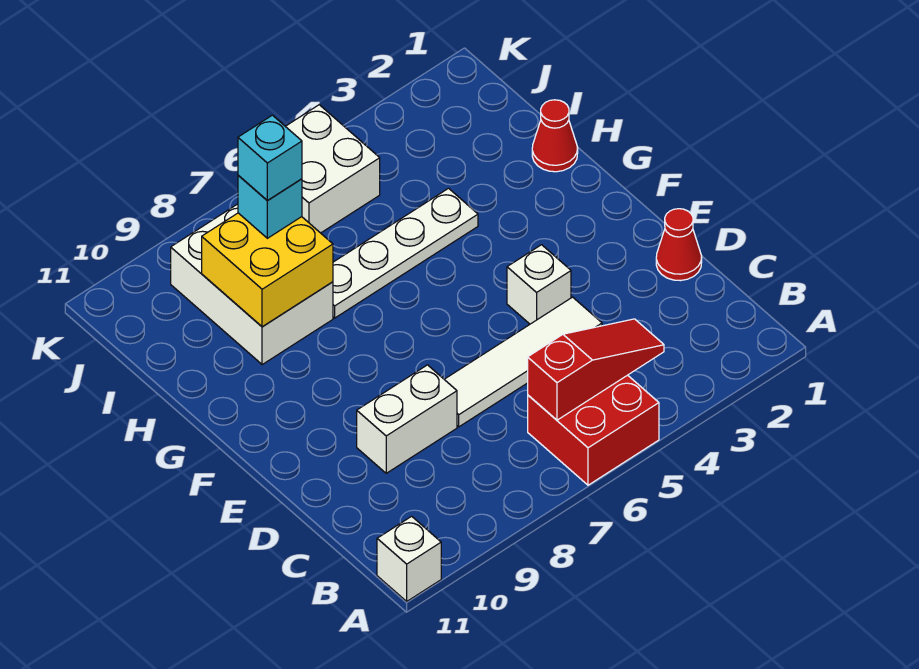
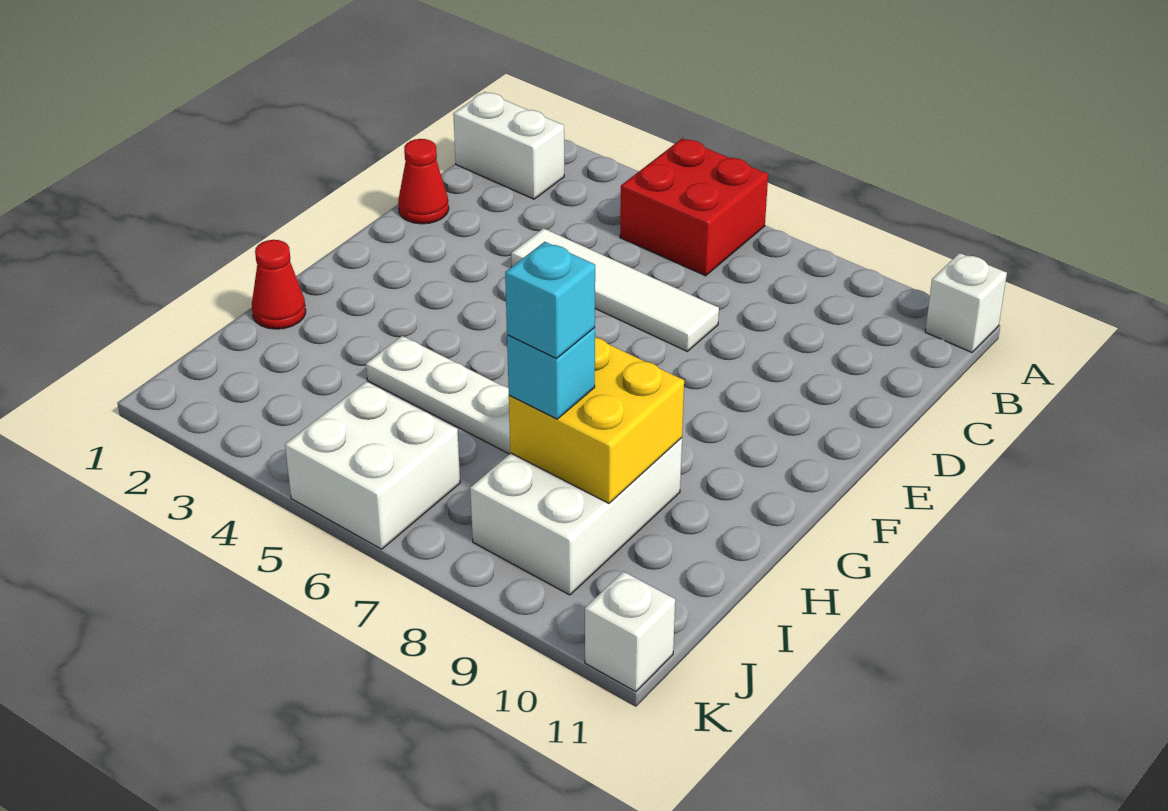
red slope B4:B6 level 2 top 6 -> none
white brick D8:D9 level 1 -> white brick B1:B2 level 1
white brick E4 level 1 -> white brick K11 level 1

